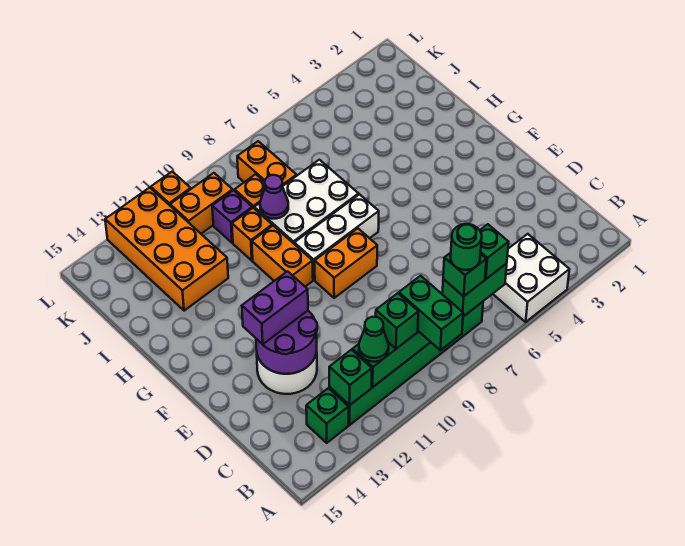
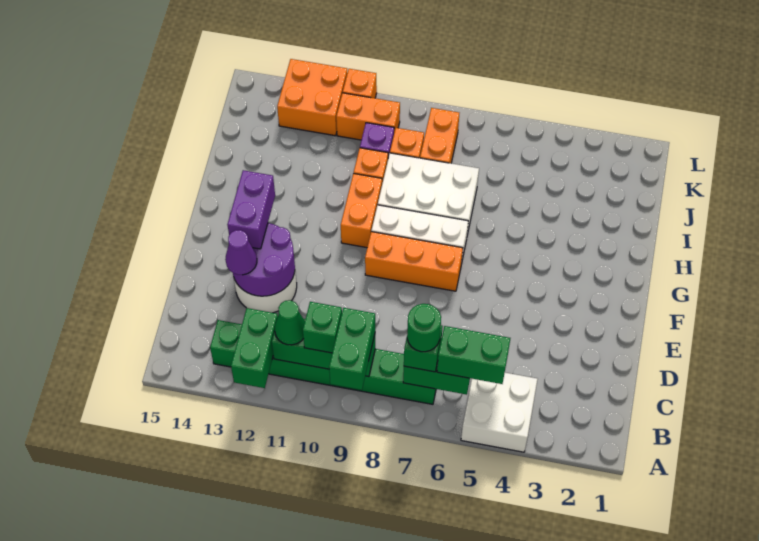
green brick B6 level 3 -> green brick B5:B6 level 3
green brick B12 level 2 -> green brick A12:B12 level 2
purple brick E12:E13 level 3 -> purple brick E13:F13 level 3
orange brick F8:F9 level 1 -> orange brick F7:F9 level 1
purple cone I9 level 2 -> purple cone D13 level 3
orange brick I12:L13 level 1 -> orange brick K12:L13 level 1

